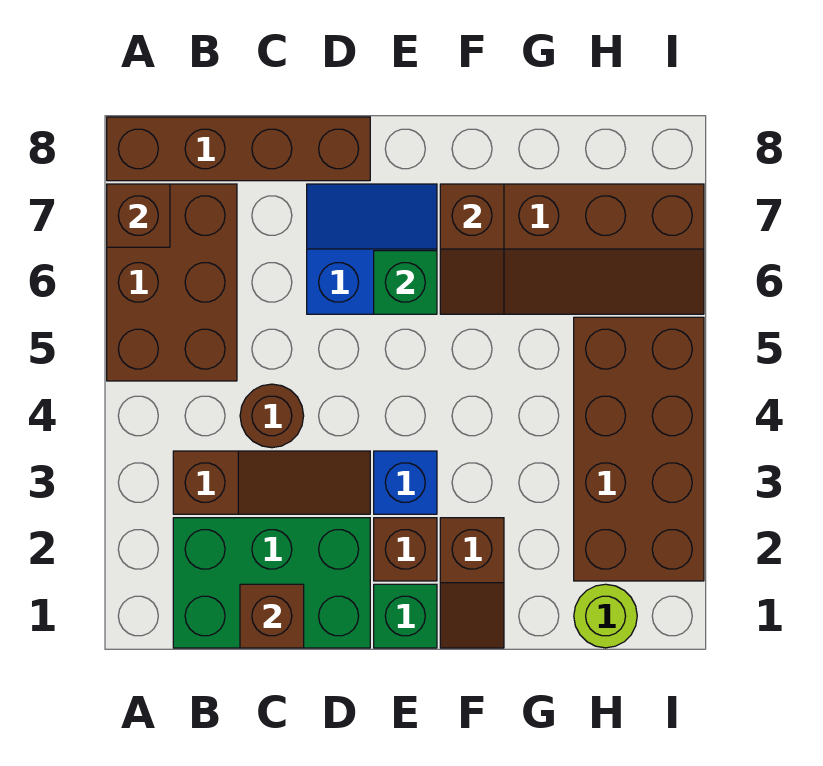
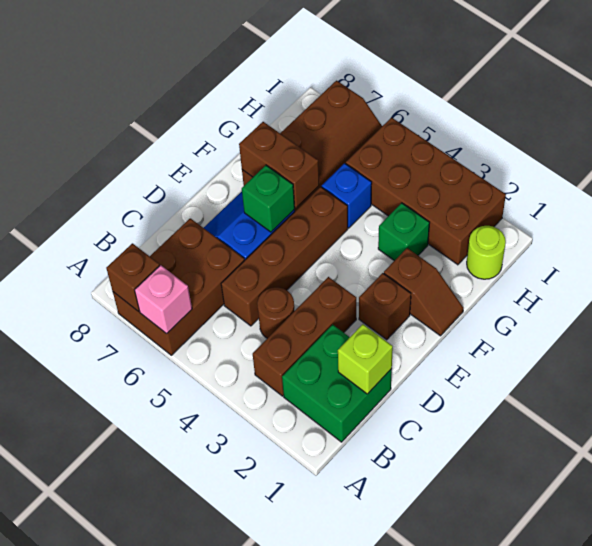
brown brick A5:B7 level 1 -> brown brick A6:C7 level 1
none -> pink brick A6 level 2
brown brick A8:D8 level 1 -> brown brick C5:F5 level 1
green brick B1:D2 level 1 -> green brick B1:C2 level 1
brown slope B3:D3 level 1 top B -> brown brick B3:D3 level 1
brown brick C1 level 2 -> lime brick C1 level 2
green brick E1 level 1 -> green brick G3 level 1
blue brick E3 level 1 -> blue brick G5 level 1
brown slope F6:F7 level 2 top 7 -> brown brick F6:F7 level 2

